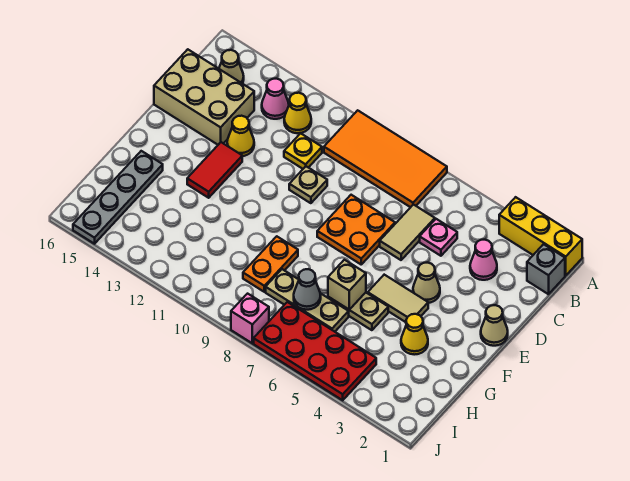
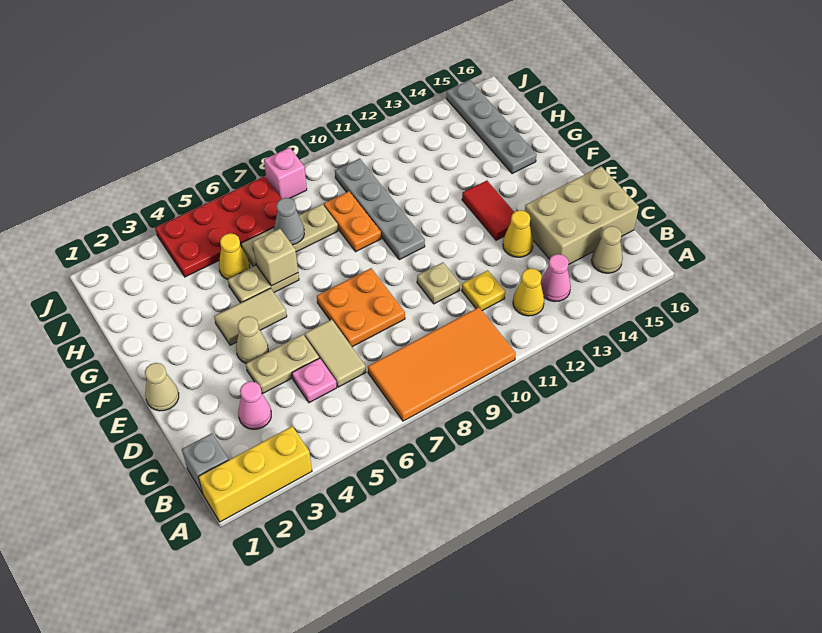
none -> tan plate D4:D5 level 1
none -> grey plate F10:I10 level 1
yellow cone G3 level 1 -> yellow cone H5 level 1

